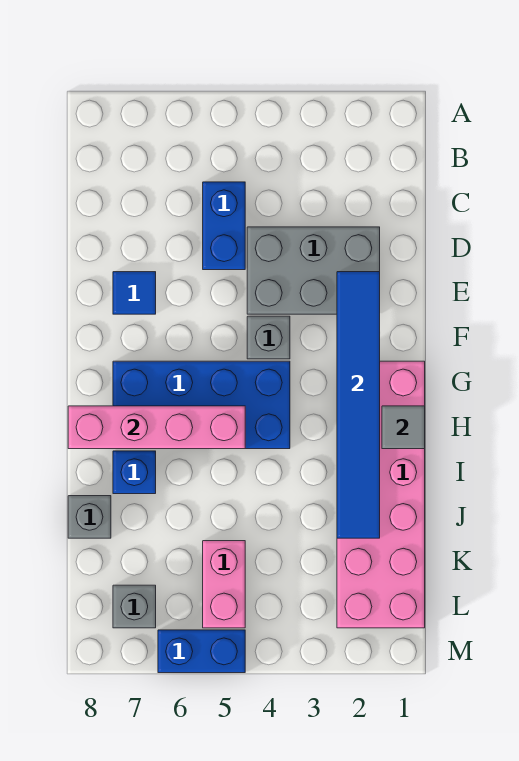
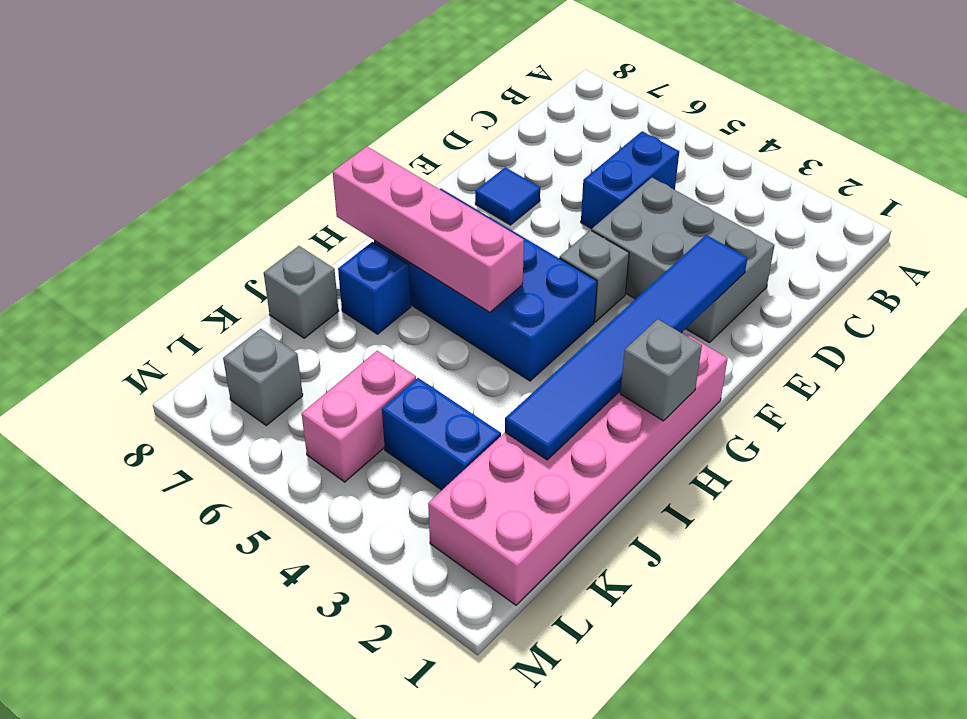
grey tile H1 level 2 -> grey brick H1 level 2
blue brick M5:M6 level 1 -> blue brick K3:K4 level 1

